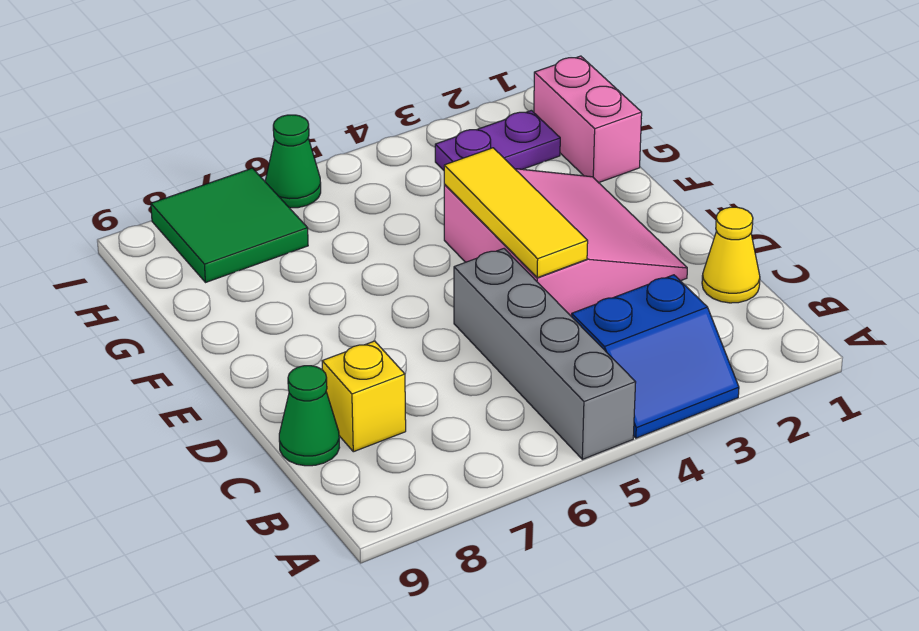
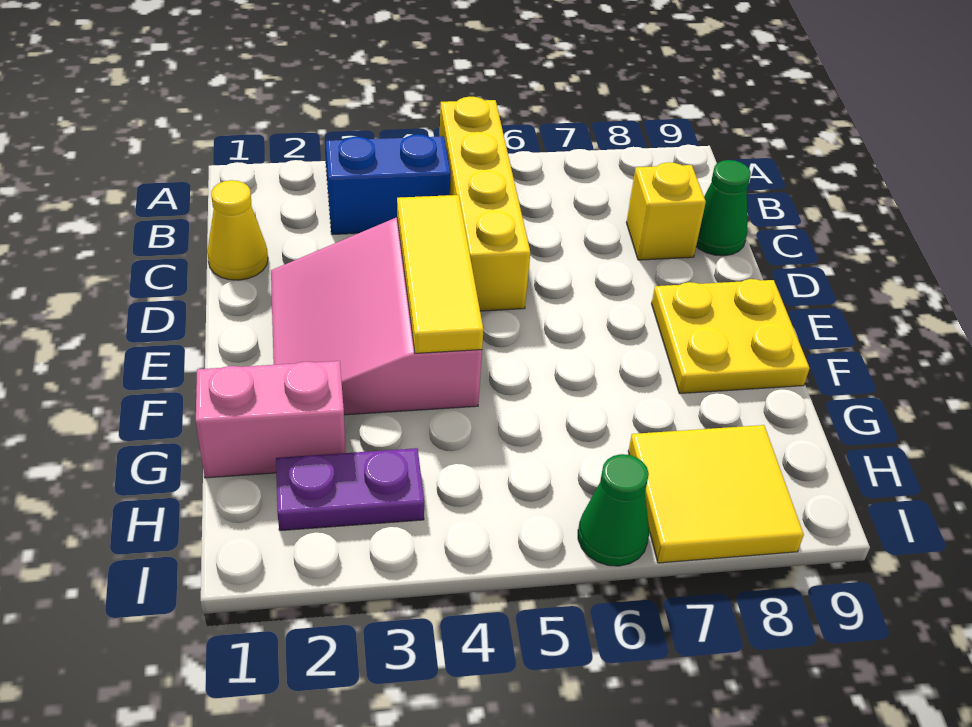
grey brick A5:D5 level 1 -> yellow brick A5:D5 level 1
none -> yellow plate E8:F9 level 1
pink brick G1:H1 level 1 -> pink brick G1:G2 level 1
green tile H7:I8 level 1 -> yellow tile H7:I8 level 1

